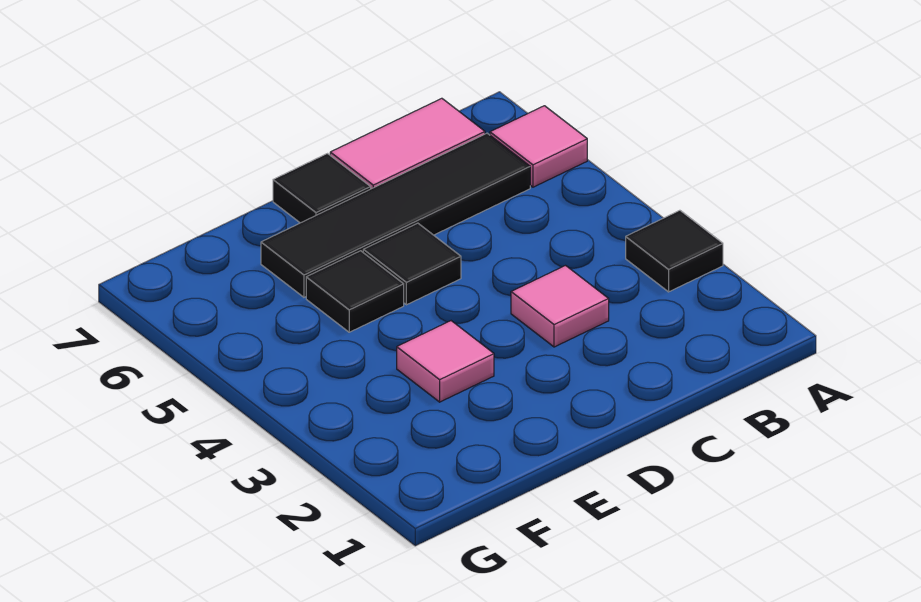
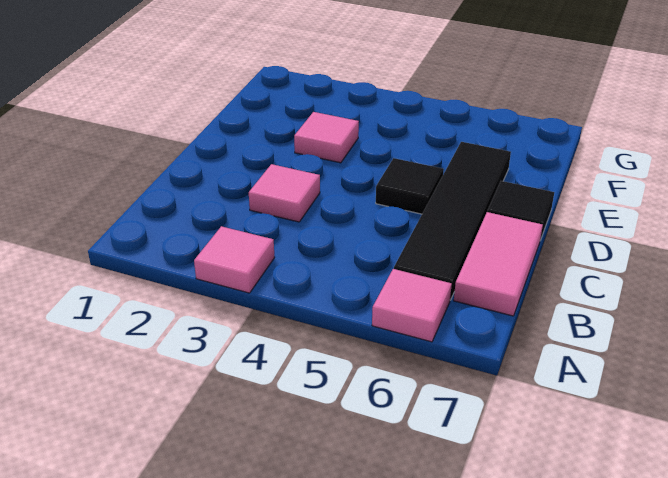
black tile A3 level 1 -> pink tile A3 level 1
black tile E5 level 1 -> none

